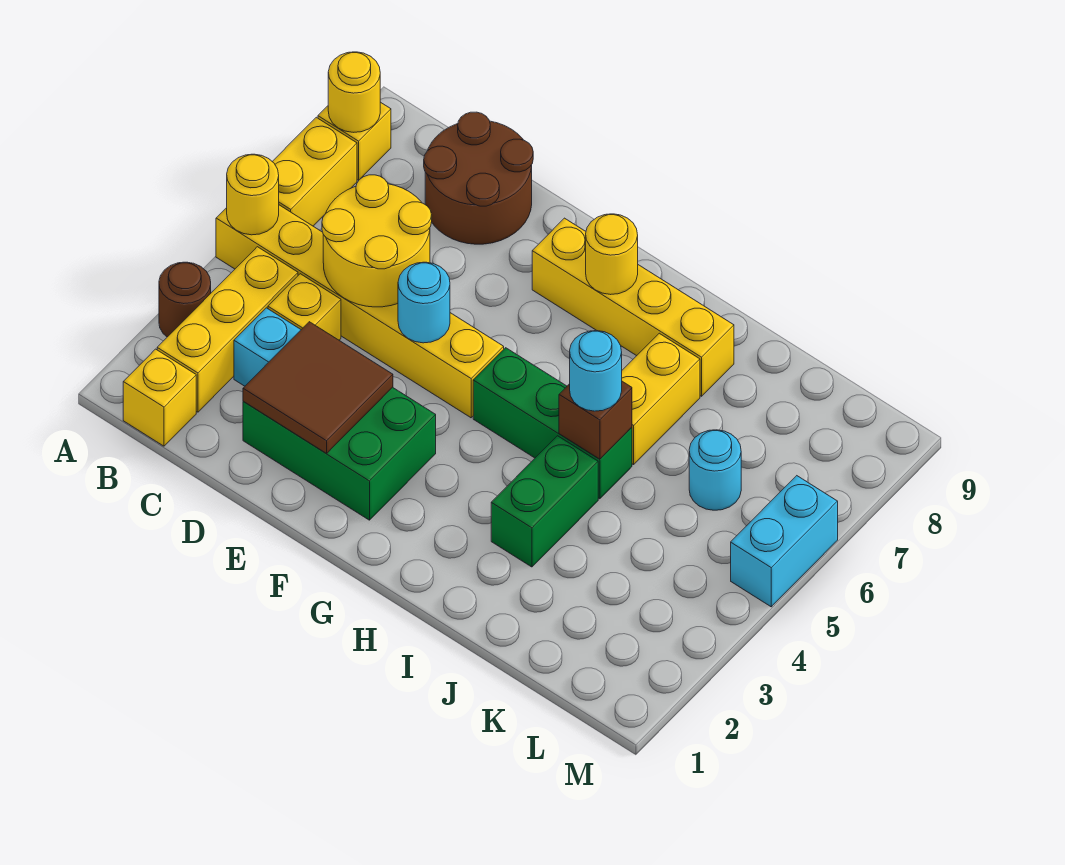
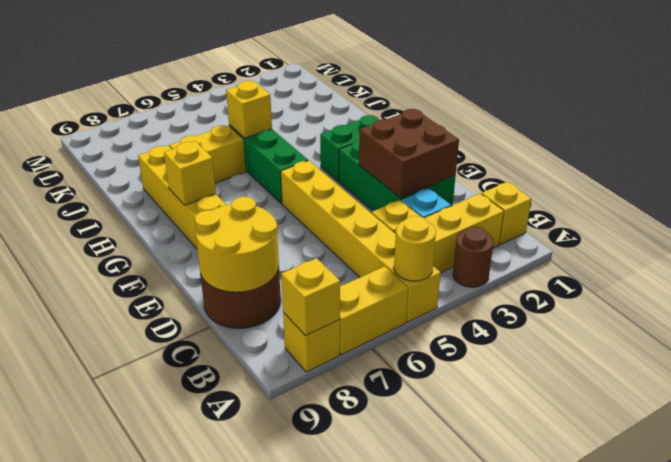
yellow round brick A8 level 2 -> yellow brick A8 level 2
yellow round brick C5:D6 level 2 -> yellow round brick C8:D9 level 2
brown tile D2:E3 level 2 -> brown brick D2:E3 level 2
cyan round brick E5 level 2 -> none
yellow round brick G8 level 2 -> yellow brick G8 level 2
green brick I3:I4 level 1 -> green brick G2:G3 level 1
brown brick I5 level 2 -> yellow brick I5 level 2
cyan round brick I5 level 3 -> none
cyan round brick K6 level 1 -> none
cyan brick M5:M6 level 1 -> none

